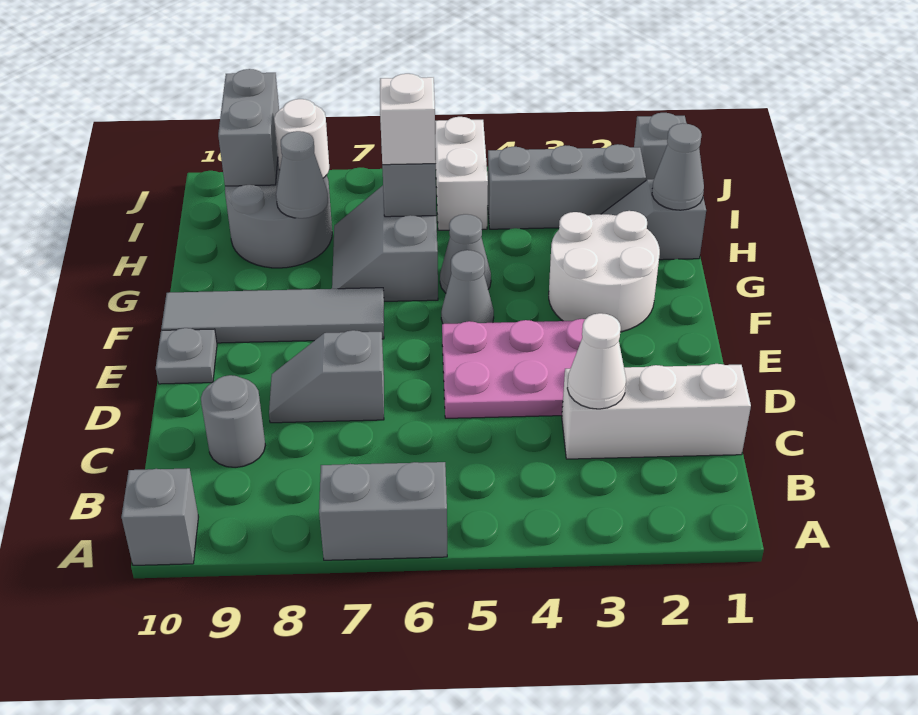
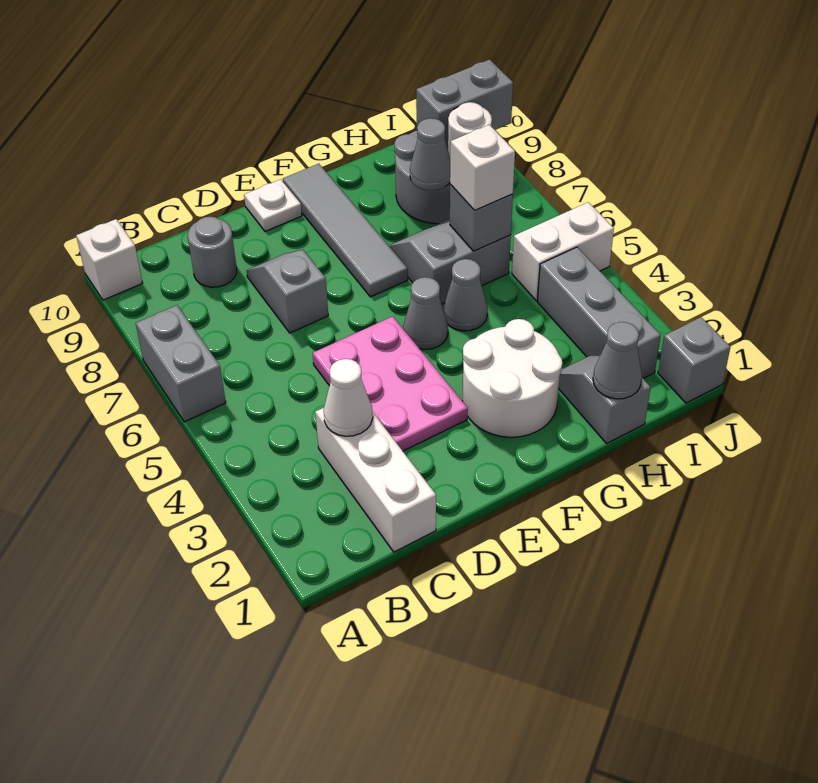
grey brick A10 level 1 -> white brick A10 level 1
grey plate E10 level 1 -> white plate E10 level 1

